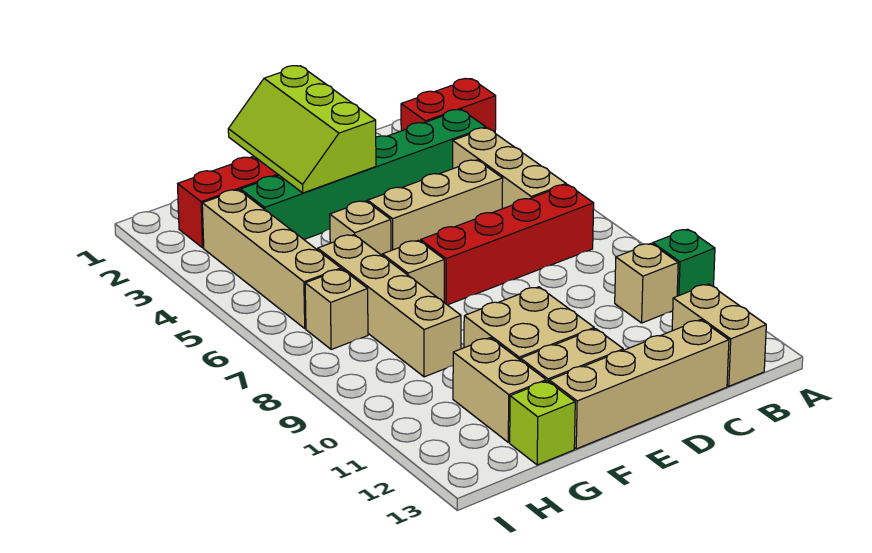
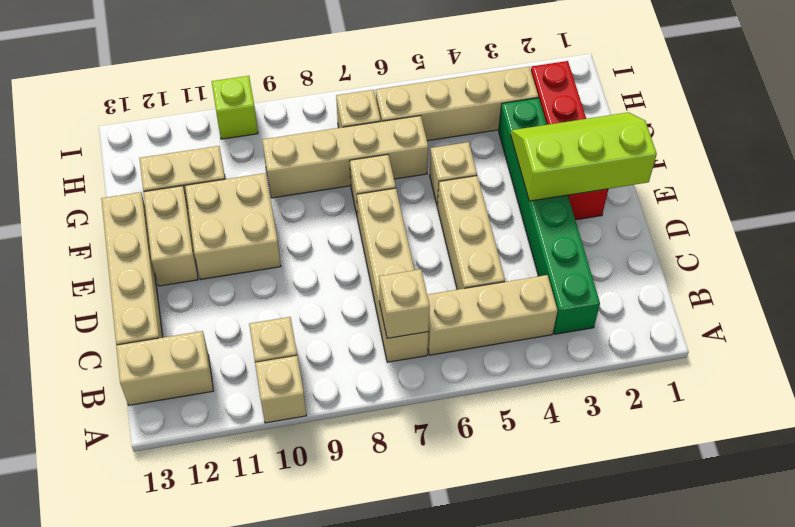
red brick A2:B2 level 1 -> none
green brick A10 level 1 -> tan brick A10 level 1
red brick B7:E7 level 1 -> tan brick B7:E7 level 1
none -> tan brick B7 level 2
lime brick G13 level 1 -> lime brick I10 level 1

